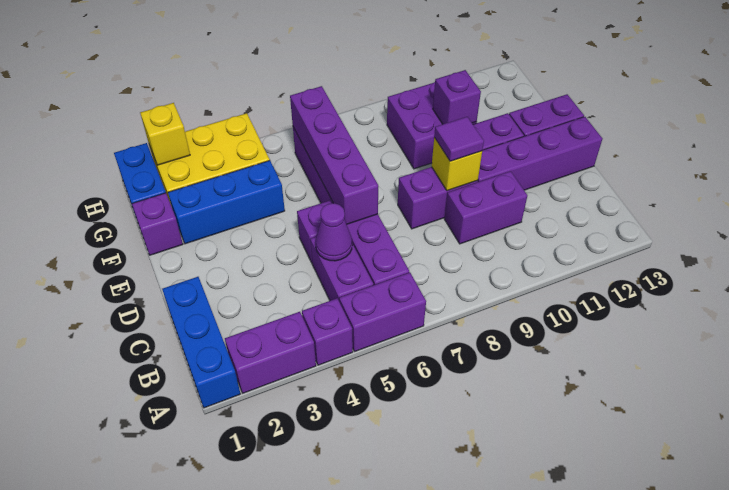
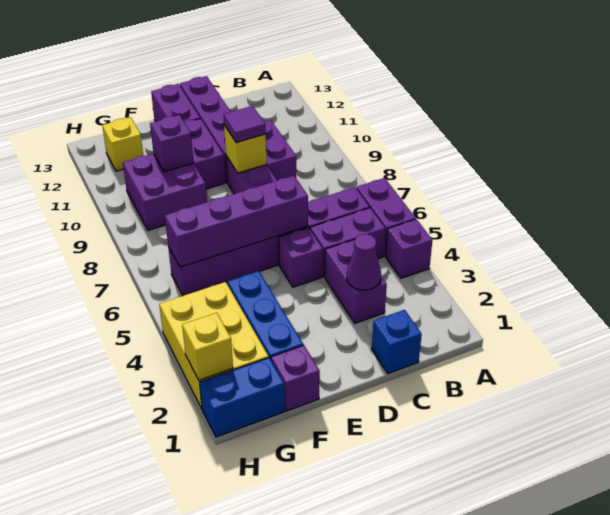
blue brick A1:C1 level 1 -> blue brick C1 level 1
purple brick A2:A3 level 1 -> purple brick C3:C4 level 1
purple cone C5 level 2 -> purple cone C3 level 2
none -> yellow brick G12 level 1

